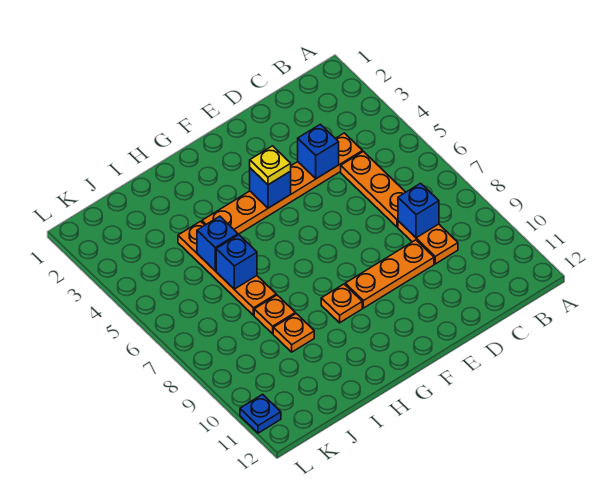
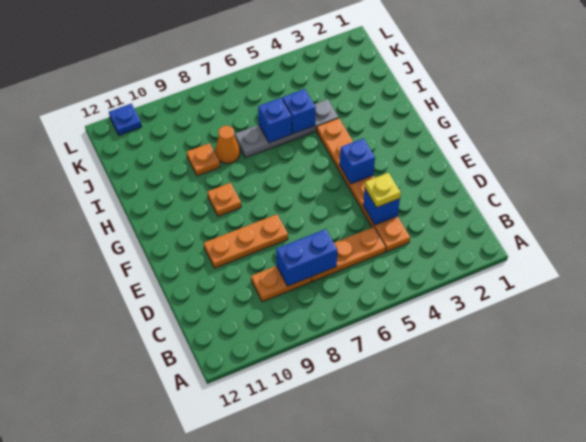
blue brick C8 level 2 -> blue brick C7:C8 level 2
orange plate D9:F9 level 1 -> orange plate E8:E10 level 1
yellow plate F4 level 3 -> yellow plate D4 level 3
orange plate I4:I7 level 1 -> grey plate I4:I7 level 1
orange plate I8 level 1 -> orange cone I8 level 1

